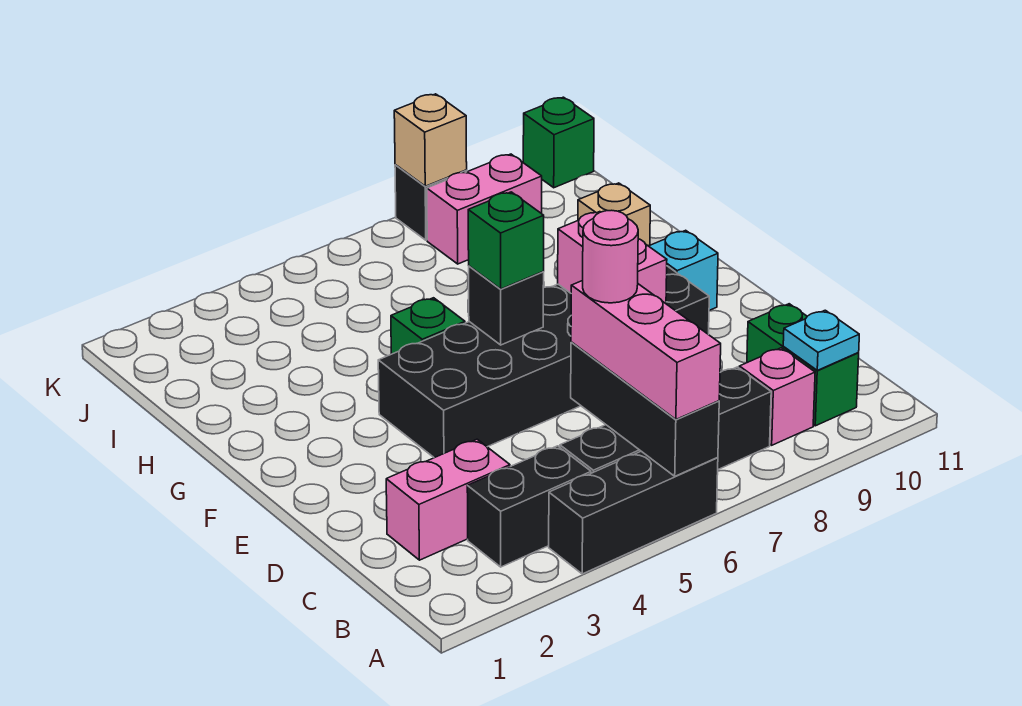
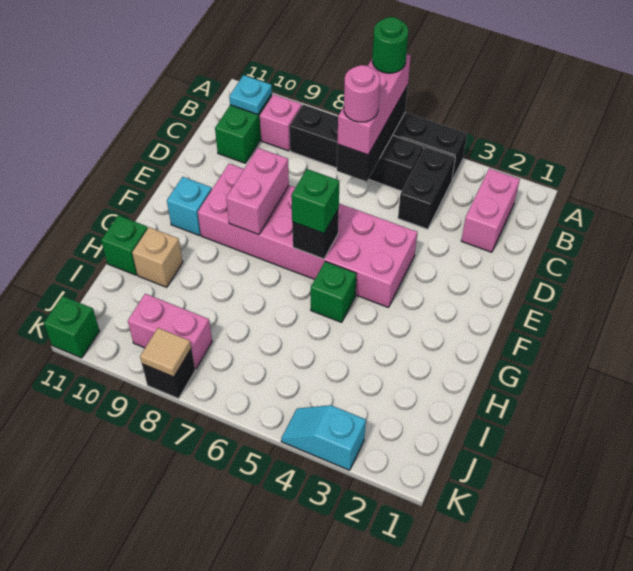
none -> green round brick A6 level 4
black brick B3:B4 level 1 -> black brick B4:C4 level 1
pink brick C2:C3 level 1 -> pink brick B2:C2 level 1
black brick E4:F9 level 1 -> pink brick E4:F9 level 1
none -> green brick H11 level 1
none -> cyan slope K3:K4 level 1 top 3
tan brick K8 level 2 -> tan tile K8 level 2

